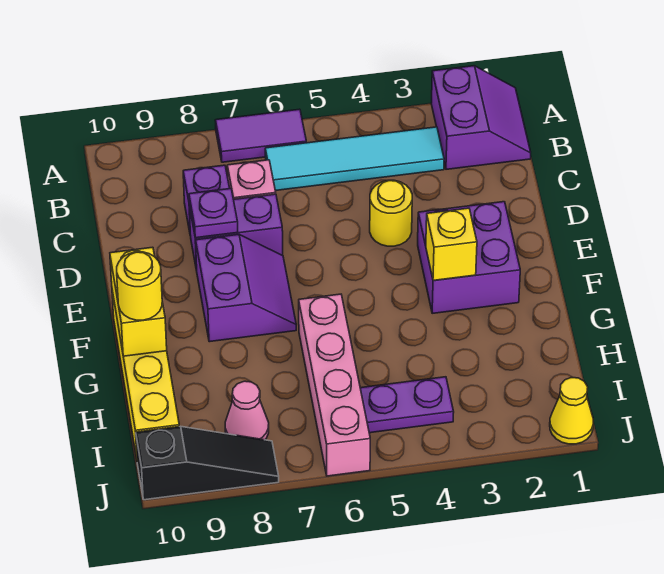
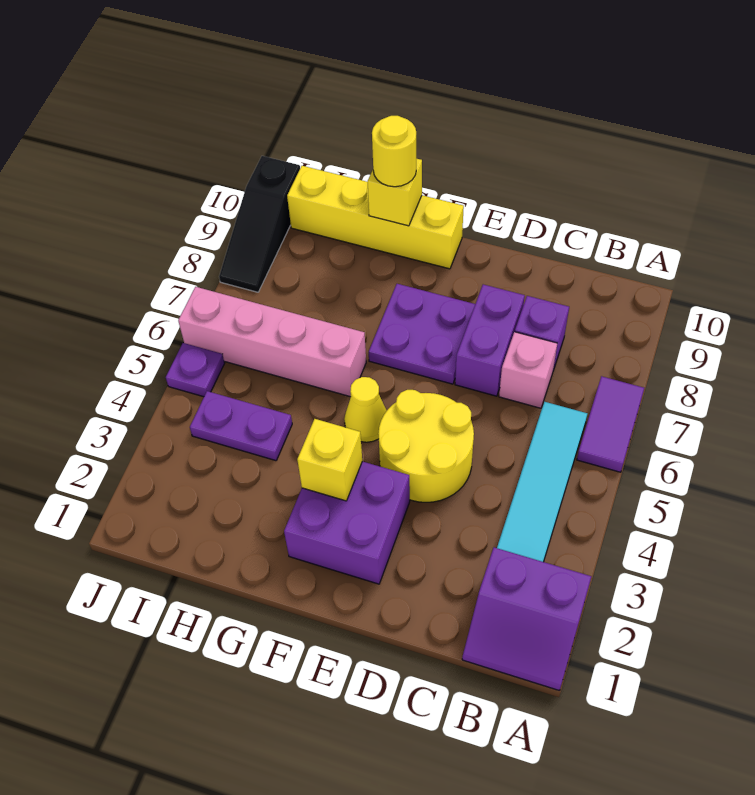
yellow round brick D4 level 1 -> yellow round brick D4:E5 level 1
purple plate D8 level 2 -> purple plate J5 level 1
purple slope E7:F8 level 1 top 8 -> purple plate E7:F8 level 1
yellow brick F10:G10 level 2 -> yellow brick G10 level 2
purple plate I4:I5 level 1 -> purple plate H4:I4 level 1
pink cone I8 level 1 -> none
yellow cone J1 level 1 -> yellow cone F5 level 1

